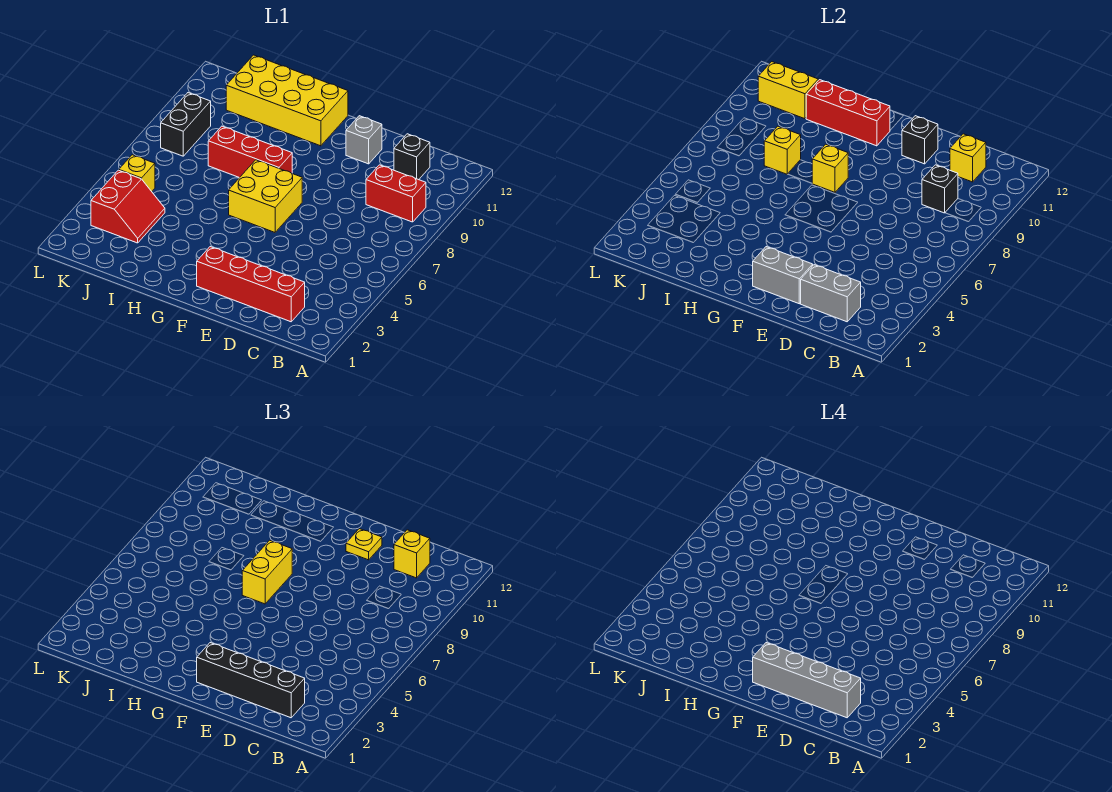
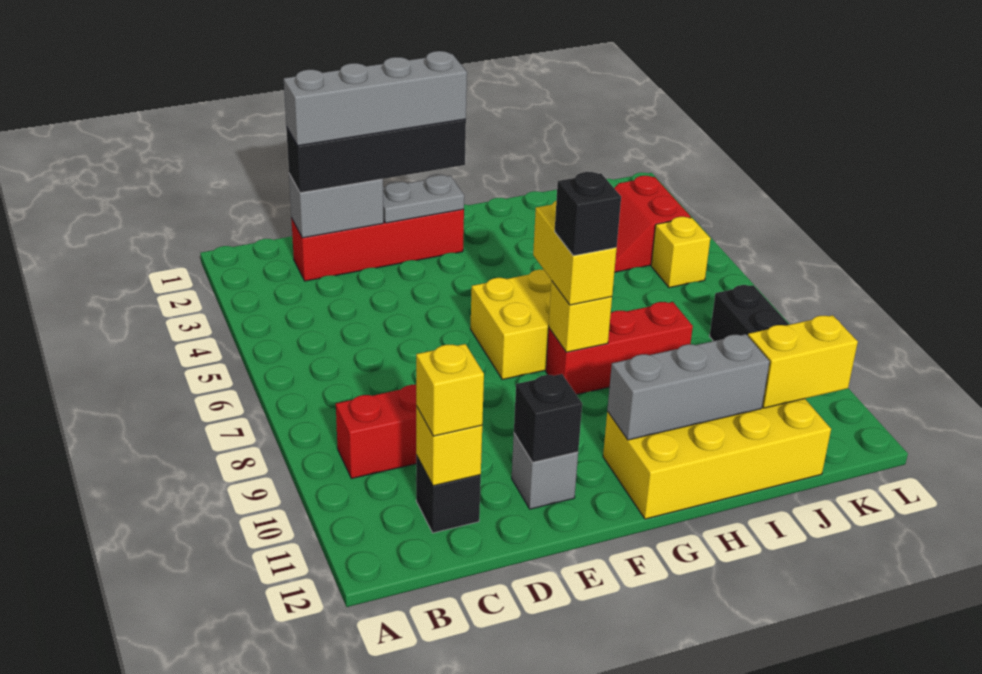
black brick C9 level 2 -> black brick G8 level 4
grey brick E2:F2 level 2 -> grey plate E2:F2 level 2
yellow plate E11 level 3 -> none
red brick G11:I11 level 2 -> grey brick G11:I11 level 2
yellow brick I8 level 2 -> none

